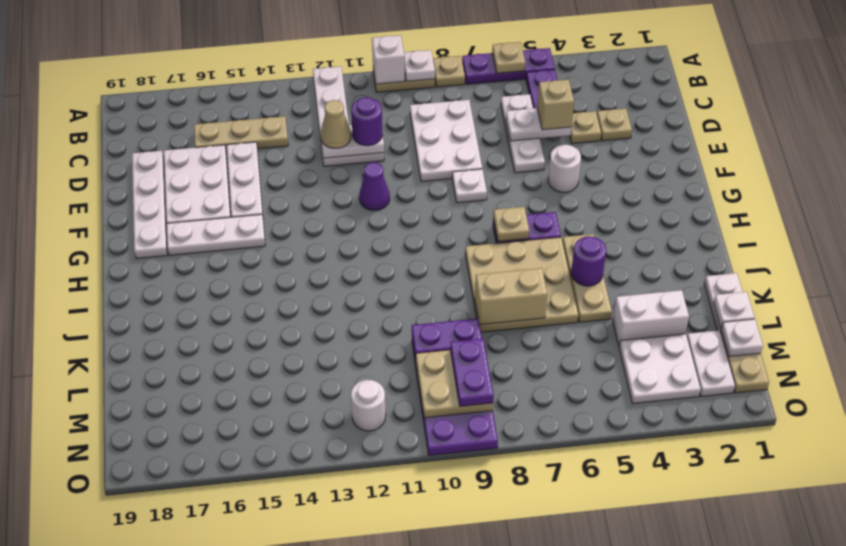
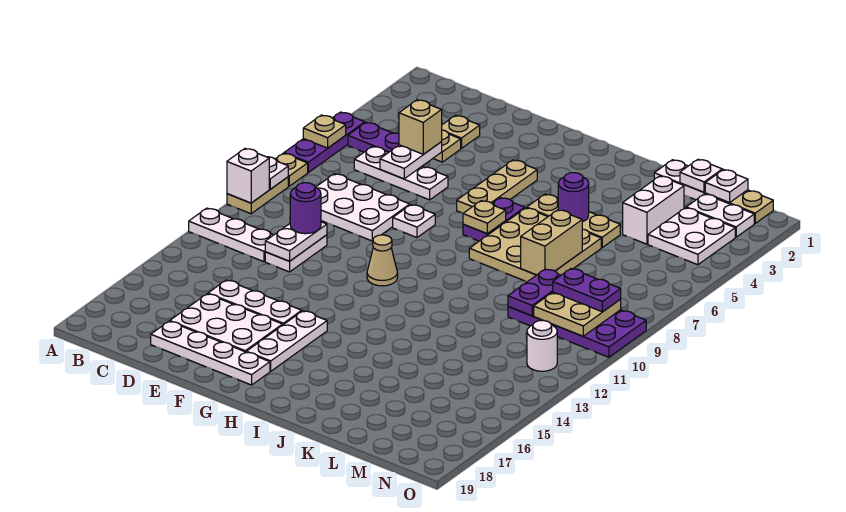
tan plate C14:C16 level 1 -> tan plate G4:G6 level 1
tan cone D12 level 3 -> tan cone G11 level 1
white round brick F5 level 1 -> none
purple cone F11 level 1 -> none

